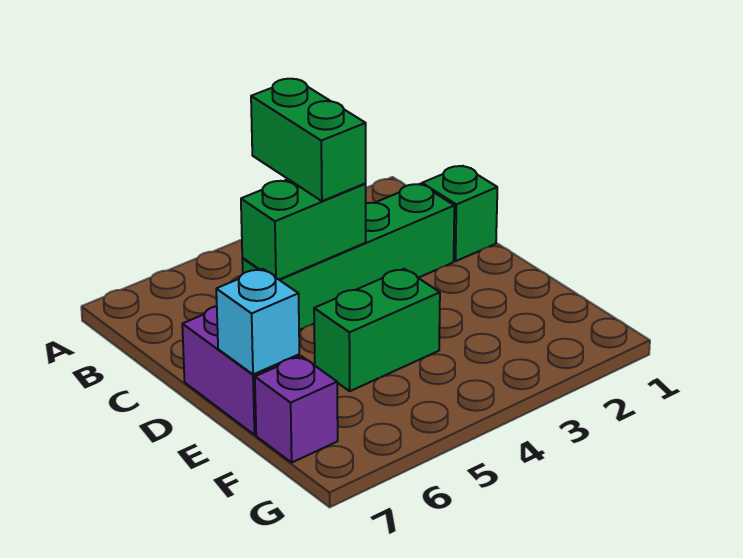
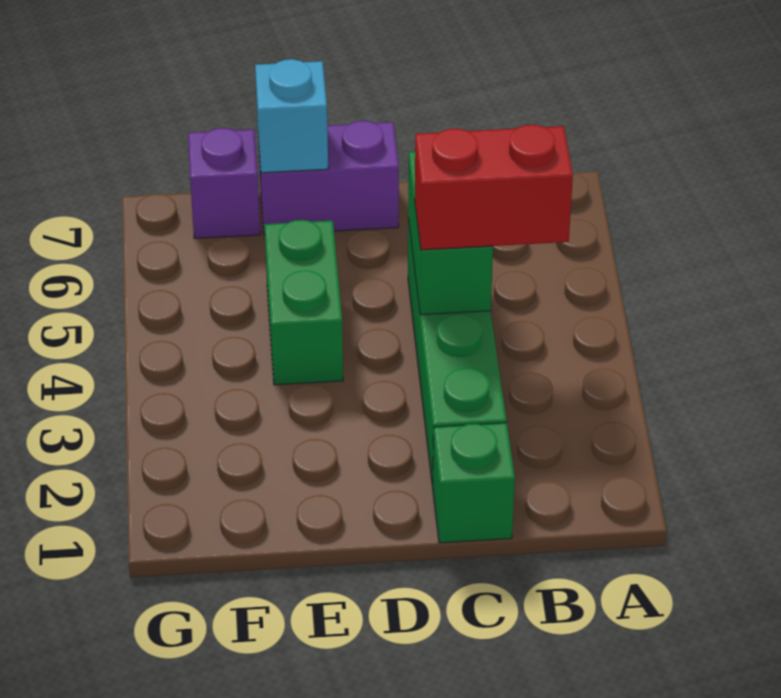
green brick B4:C4 level 3 -> red brick B4:C4 level 3

